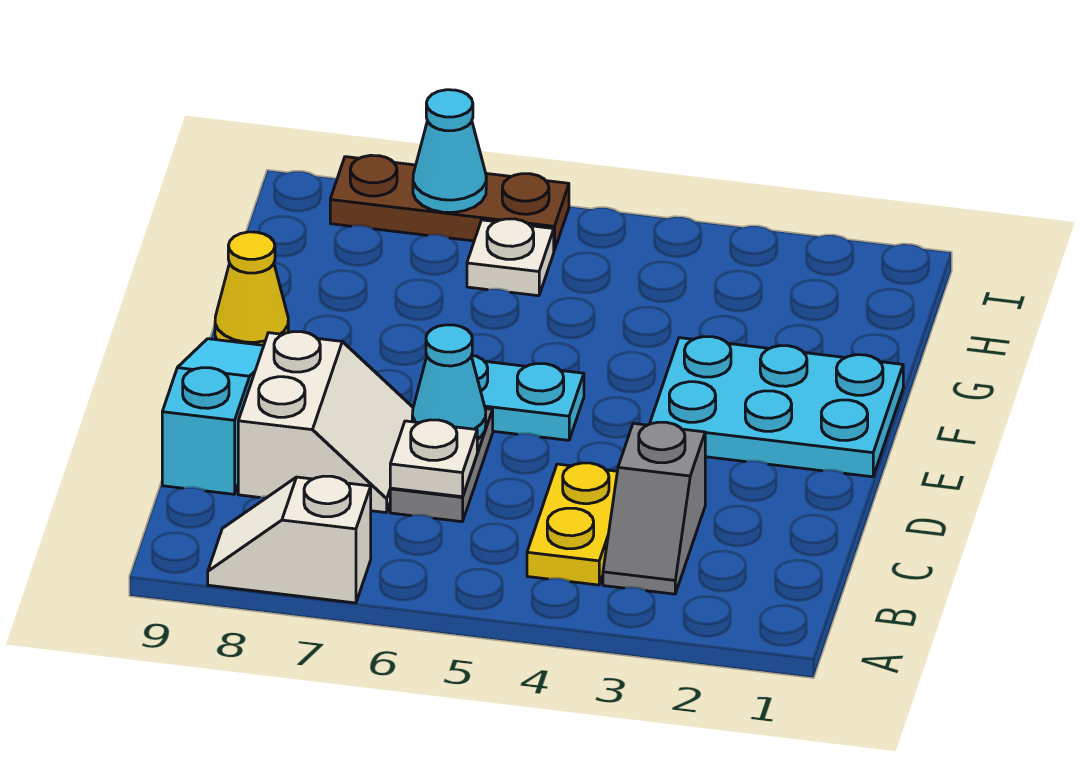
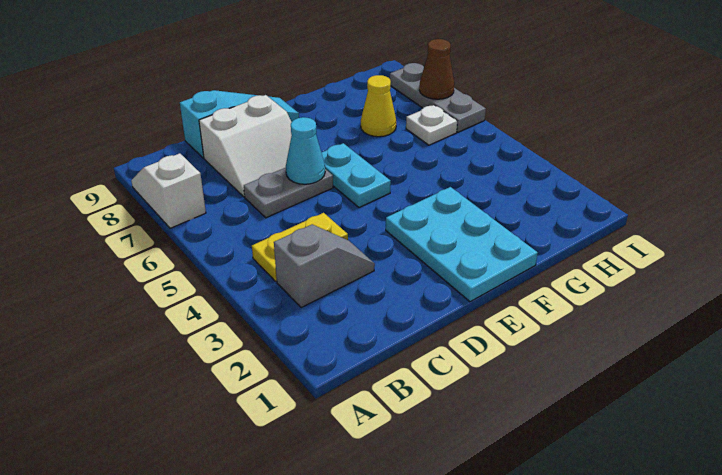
grey slope B3:C3 level 1 top C -> grey slope B3:C3 level 1 top B
white plate C6 level 2 -> none
yellow cone F9 level 1 -> yellow cone G7 level 1
brown plate I6:I8 level 1 -> grey plate I6:I8 level 1
cyan cone I7 level 2 -> brown cone I7 level 2

